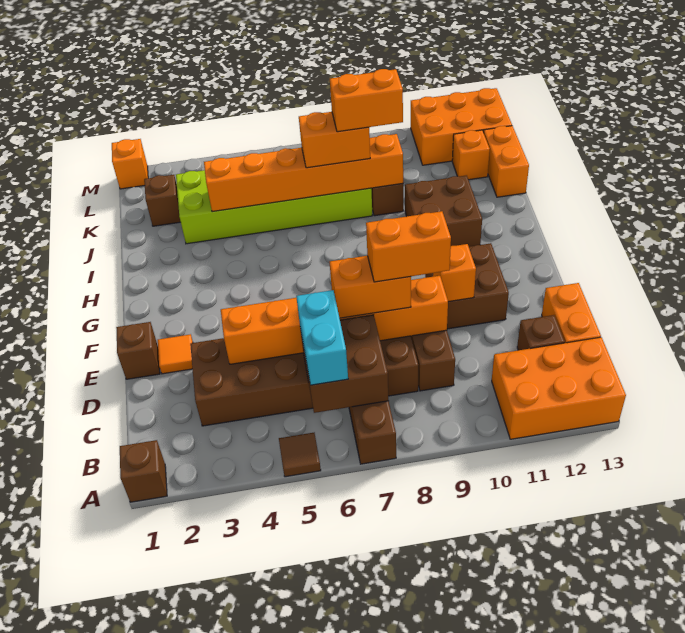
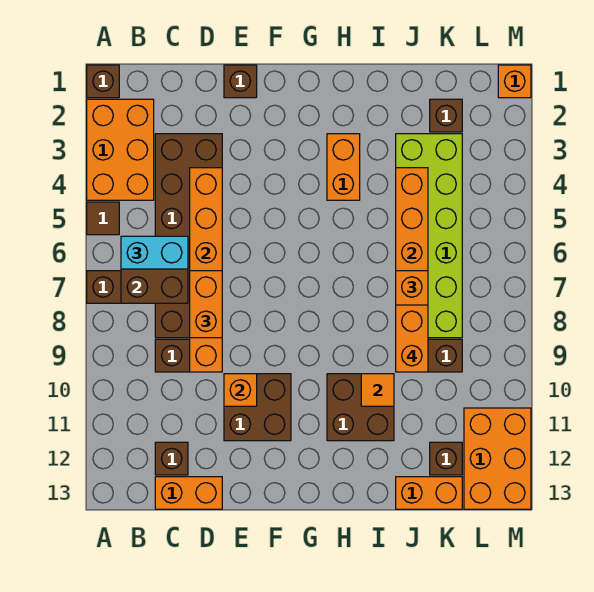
orange brick A11:B13 level 1 -> orange brick A2:B4 level 1
orange brick D8:D9 level 4 -> orange brick H3:H4 level 1
orange tile E2 level 1 -> orange tile I10 level 2
orange brick K12 level 1 -> brown brick K12 level 1

